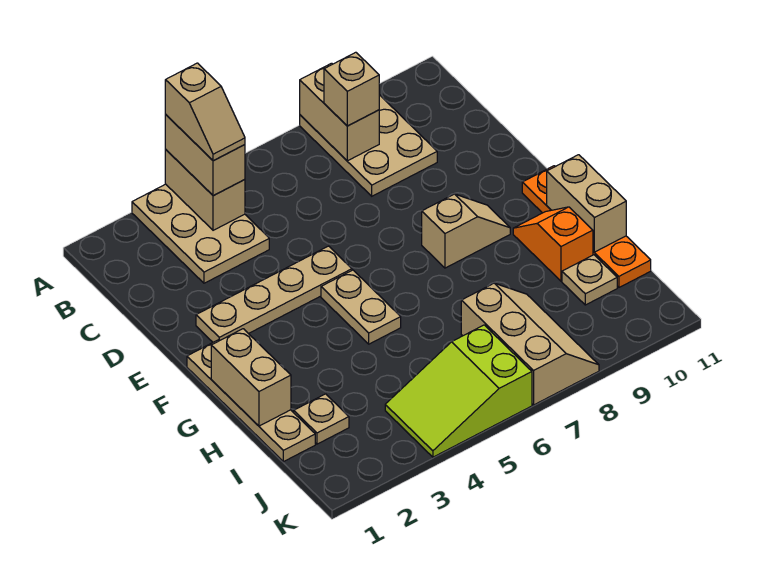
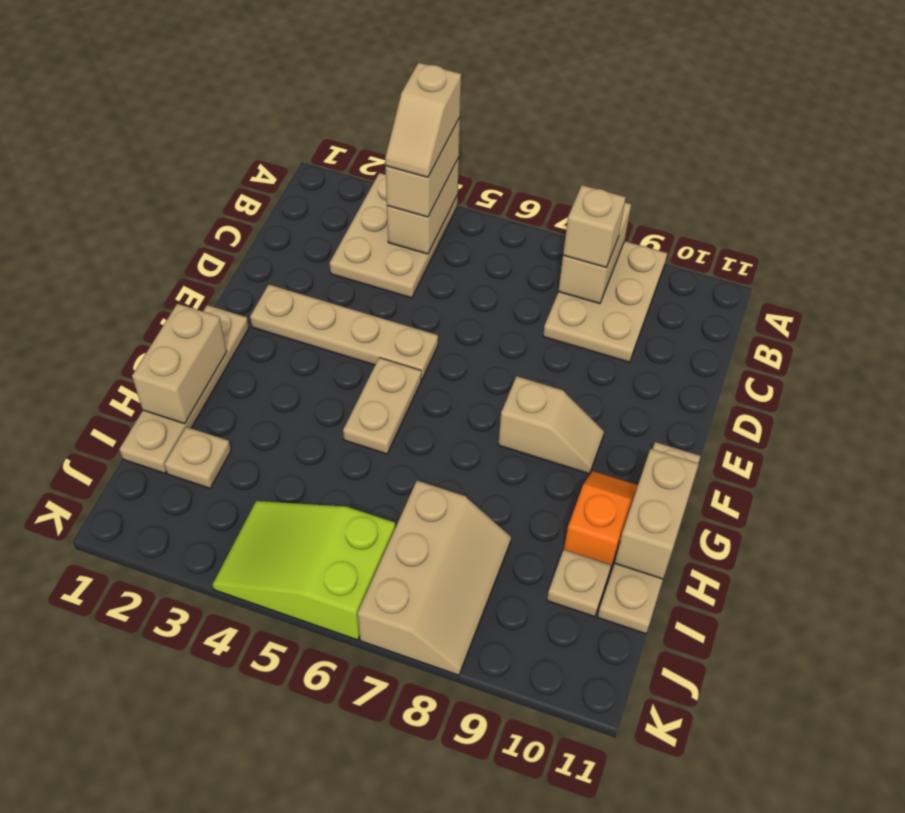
orange plate F11:I11 level 1 -> tan plate F11:I11 level 1

